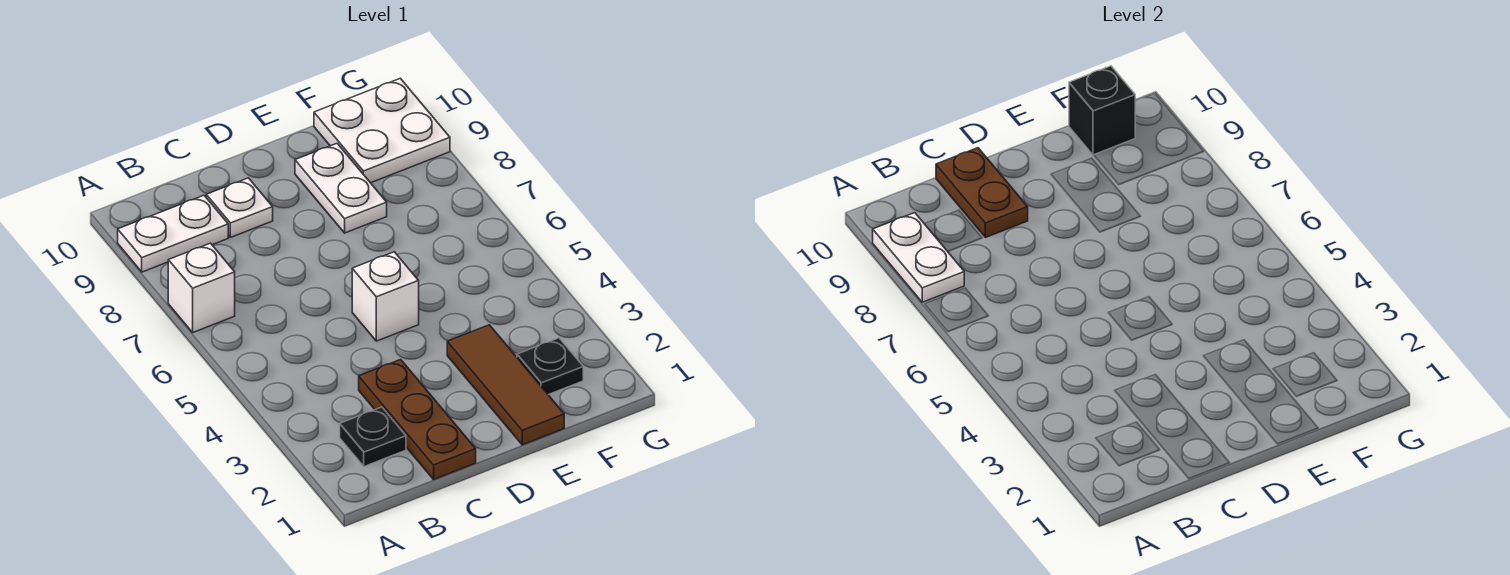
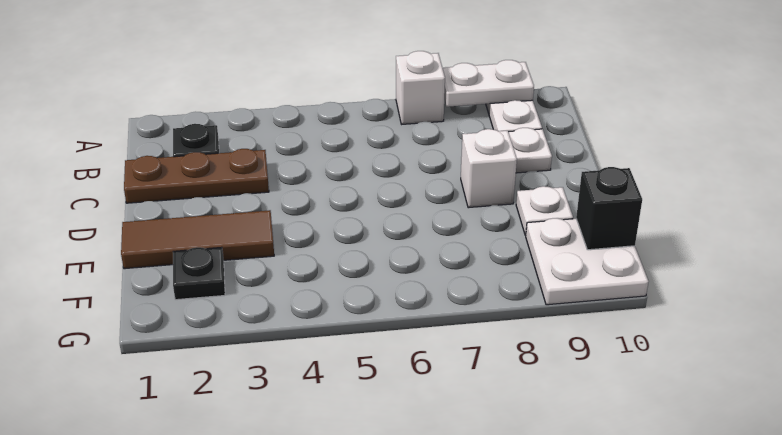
brown plate C9:C10 level 2 -> none
white brick D5 level 1 -> white brick D8 level 1
white plate E8:E9 level 1 -> white plate E9 level 1

